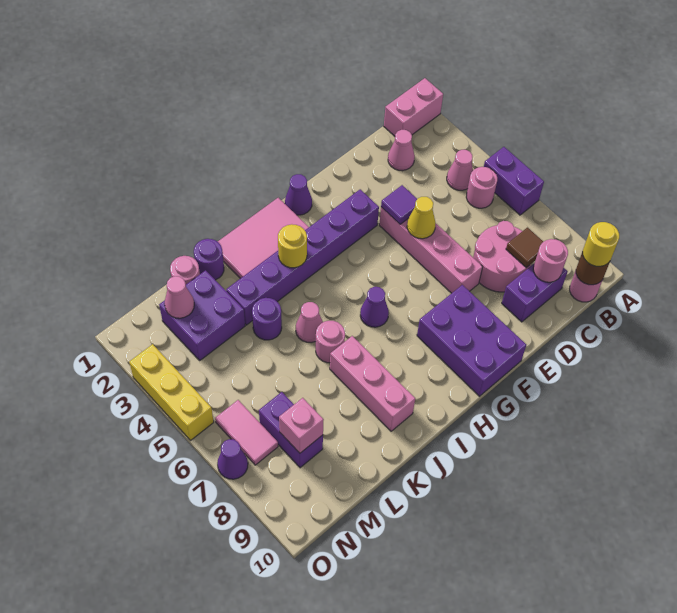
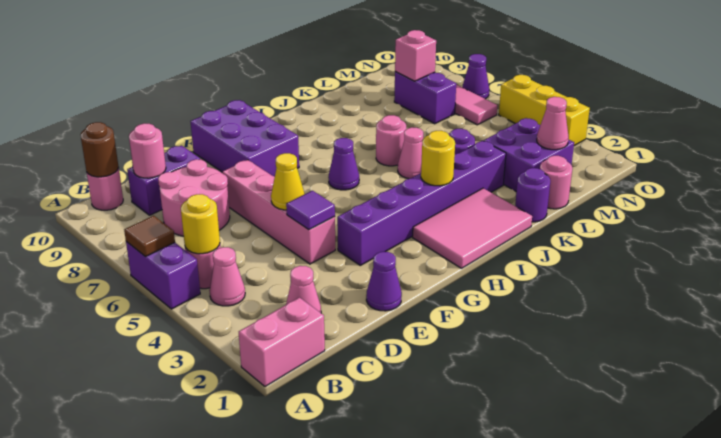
yellow round brick B10 level 3 -> yellow round brick B5 level 2
brown tile C8 level 2 -> brown tile A6 level 2
purple cone G1 level 1 -> purple cone E1 level 1
pink brick J7:J9 level 1 -> none

